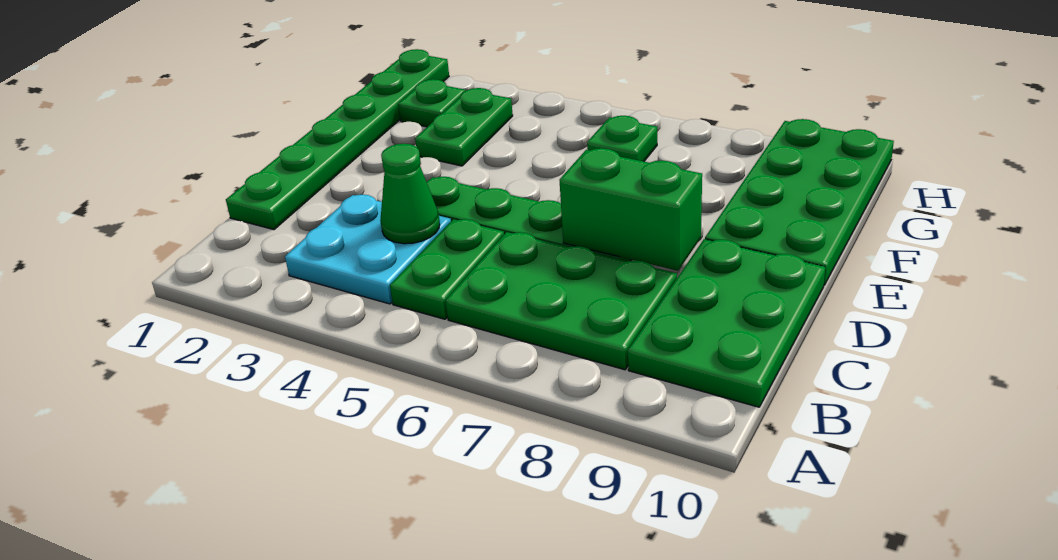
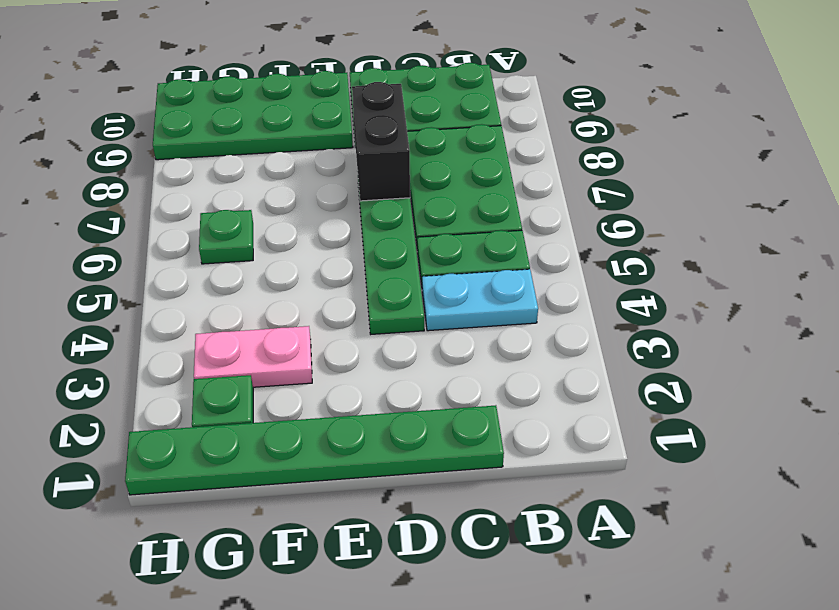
cyan plate B3:C4 level 1 -> cyan plate B4:C4 level 1
green cone C4 level 2 -> none
green brick D7:D8 level 2 -> black brick D7:D8 level 2
green plate F3:G3 level 1 -> pink plate F3:G3 level 1

